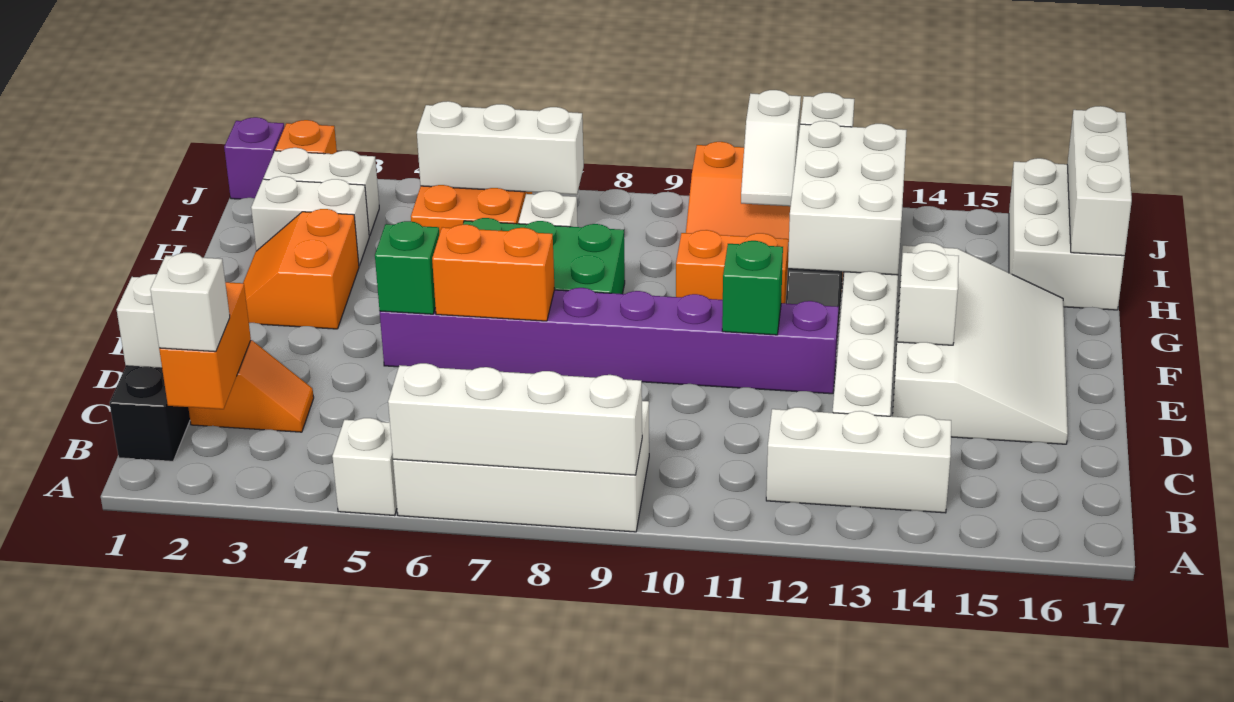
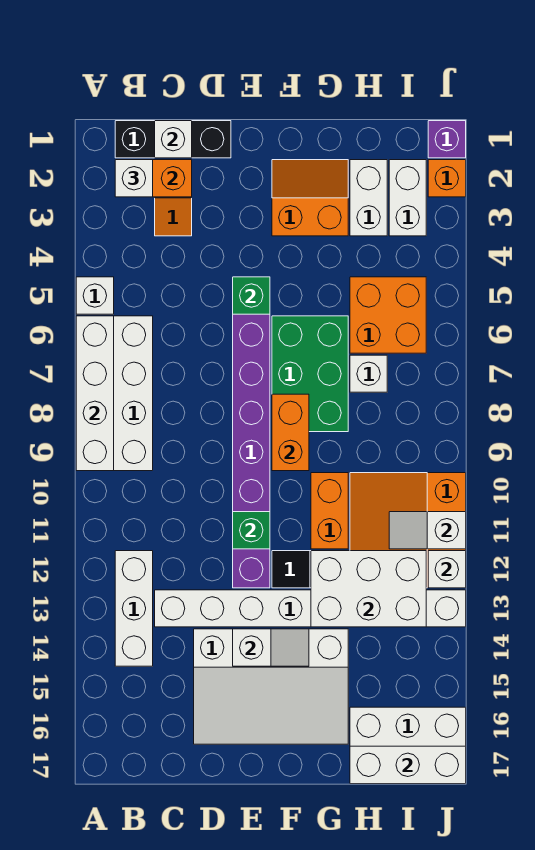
orange brick E6:E7 level 2 -> orange brick F8:F9 level 2
white brick I5:I7 level 2 -> none

